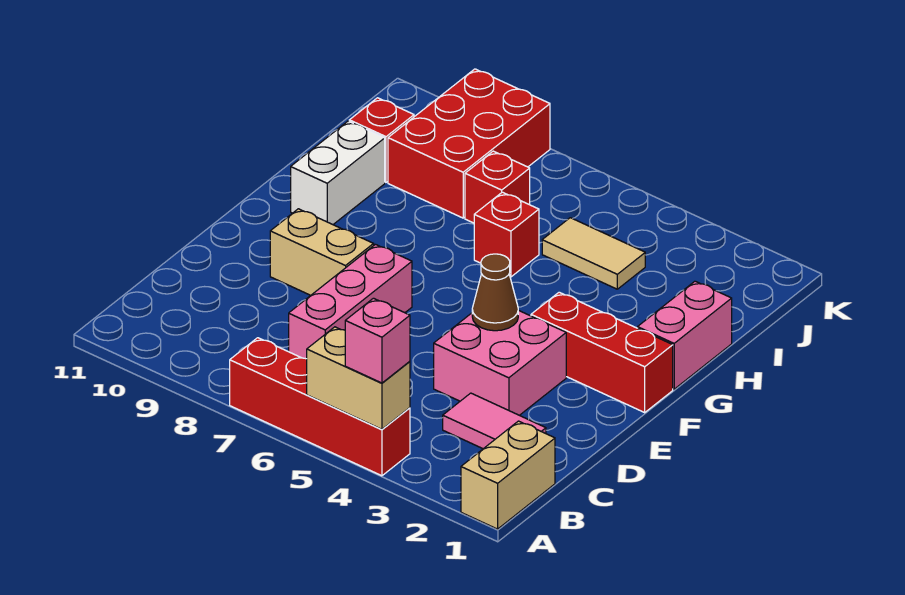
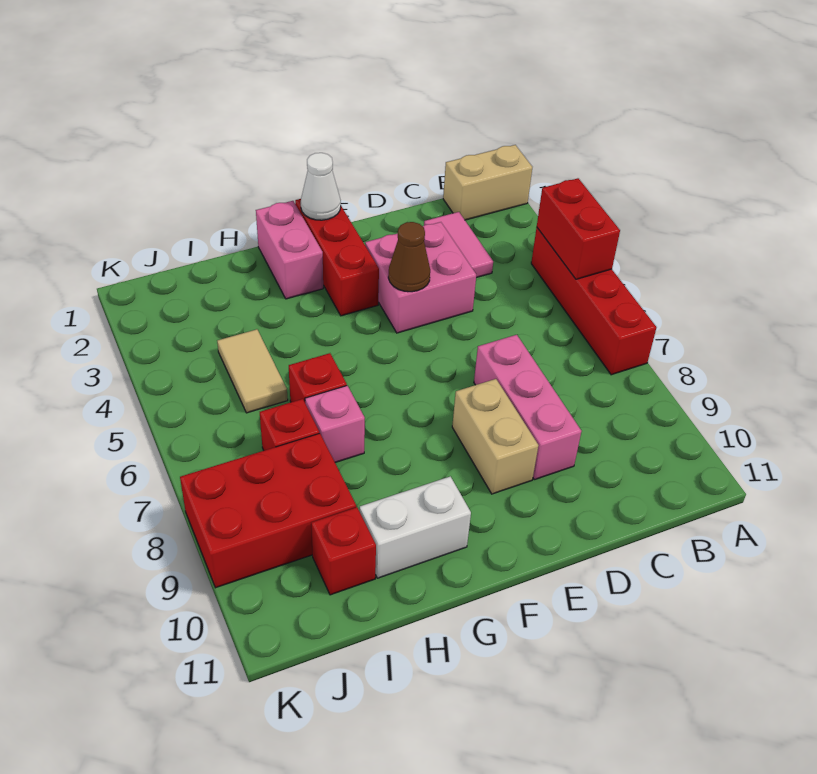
tan brick A4:A5 level 2 -> red brick A4:A5 level 2
pink brick A4 level 3 -> pink brick H7 level 1
pink brick C7:E7 level 1 -> pink brick D7:D9 level 1
none -> white cone F1 level 2
pink brick G1:H1 level 1 -> pink brick G1:G2 level 1

